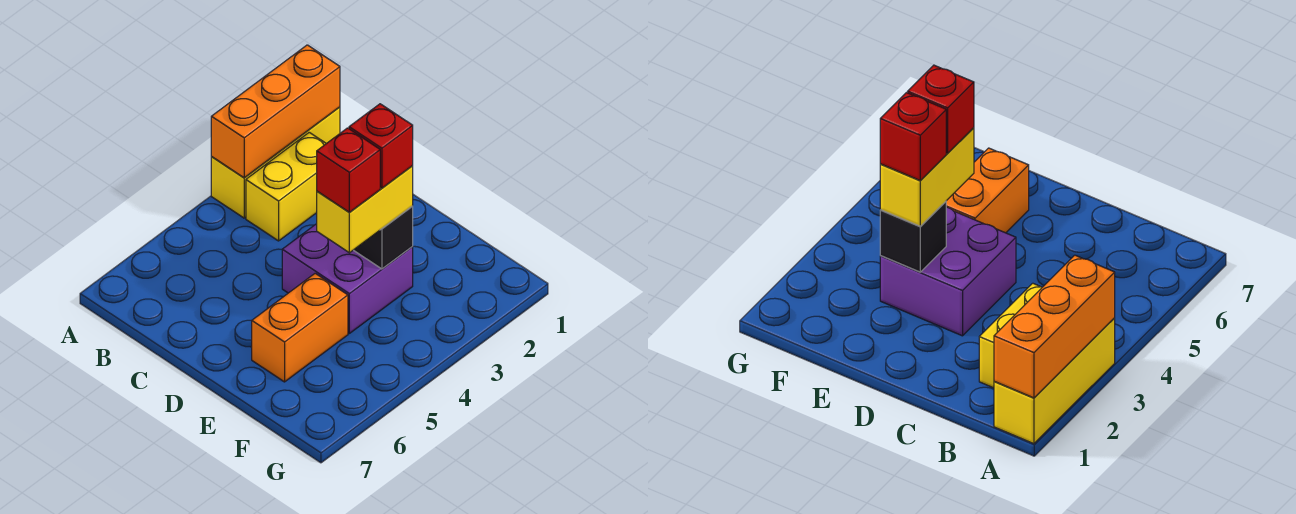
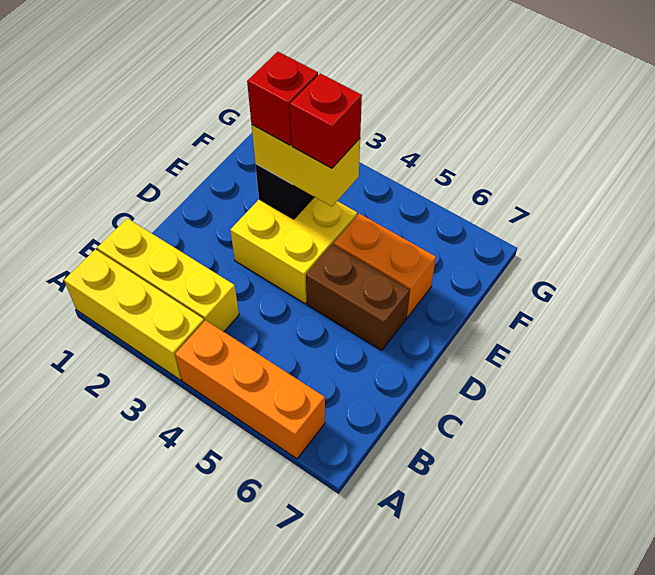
orange brick A1:A3 level 2 -> orange brick A4:A6 level 1
yellow brick B2:B3 level 1 -> yellow brick B1:B3 level 1
purple brick D3:E4 level 1 -> yellow brick D3:E4 level 1
none -> brown brick D5:D6 level 1

